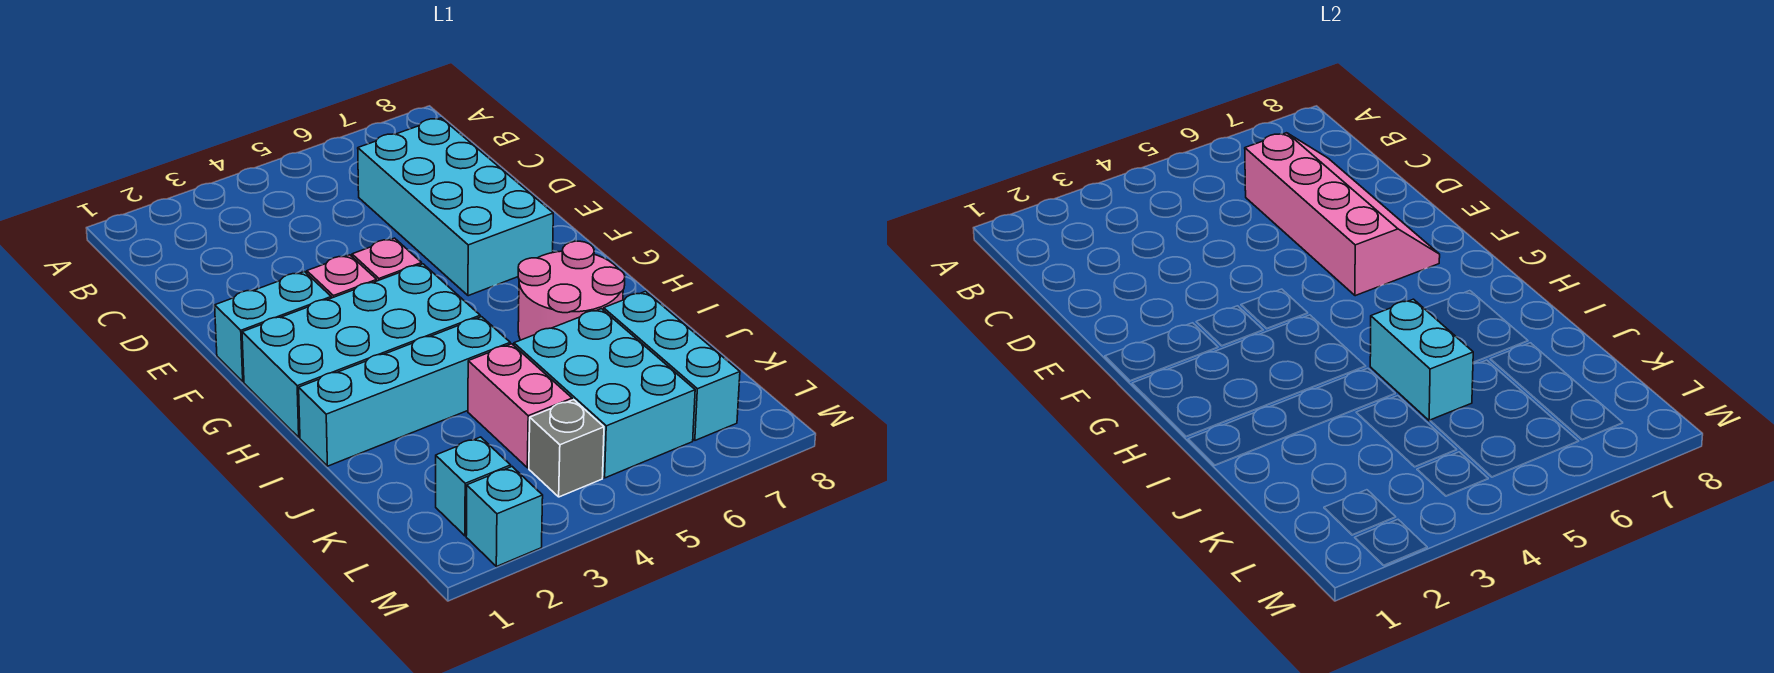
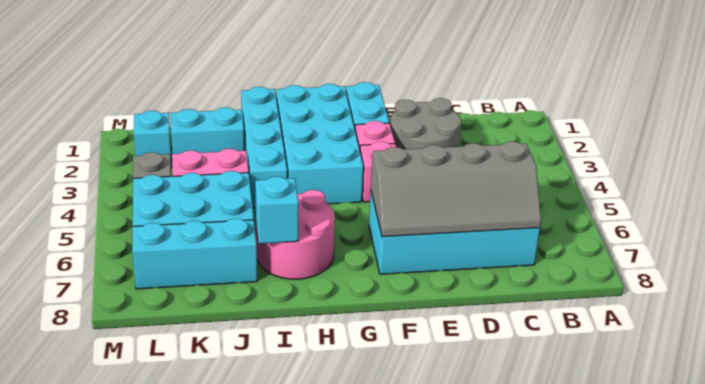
pink slope C6:F7 level 2 top 6 -> grey slope C6:F7 level 2 top 6
none -> grey round brick D2:E3 level 1
cyan brick I5:J5 level 2 -> cyan brick J2:K2 level 1
cyan brick M2 level 1 -> cyan brick I7 level 2

